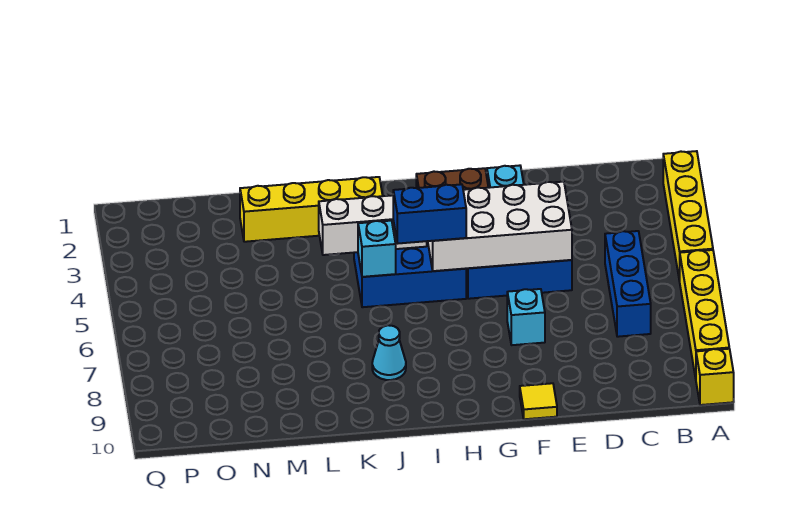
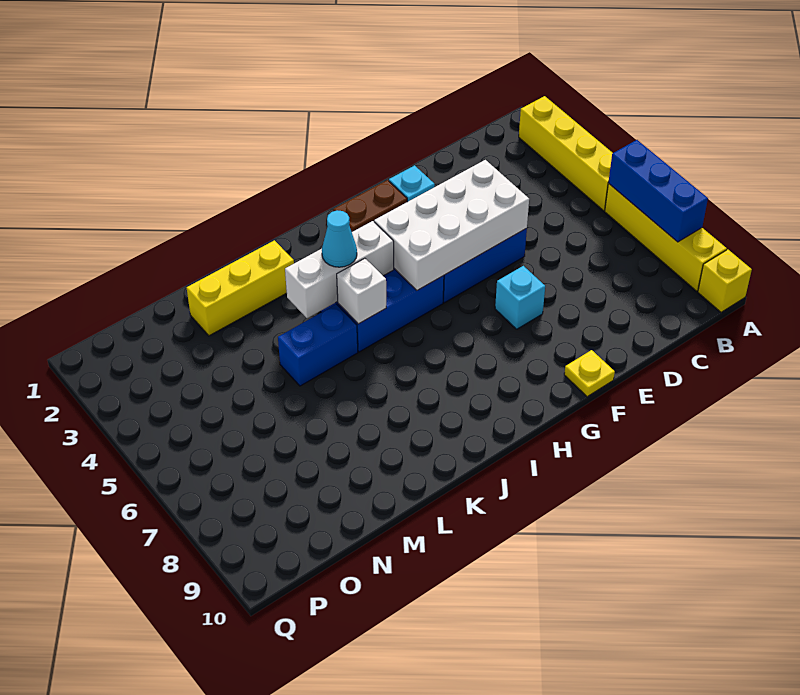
blue brick C5:C7 level 1 -> blue brick A6:A8 level 2
yellow tile F10 level 1 -> yellow plate F10 level 1
blue brick H5:I5 level 3 -> blue brick K5:L5 level 1
yellow brick J2:M2 level 1 -> yellow brick K2:M2 level 1
cyan brick J5 level 2 -> white brick J5 level 2
cyan cone J8 level 1 -> cyan cone J4 level 3

